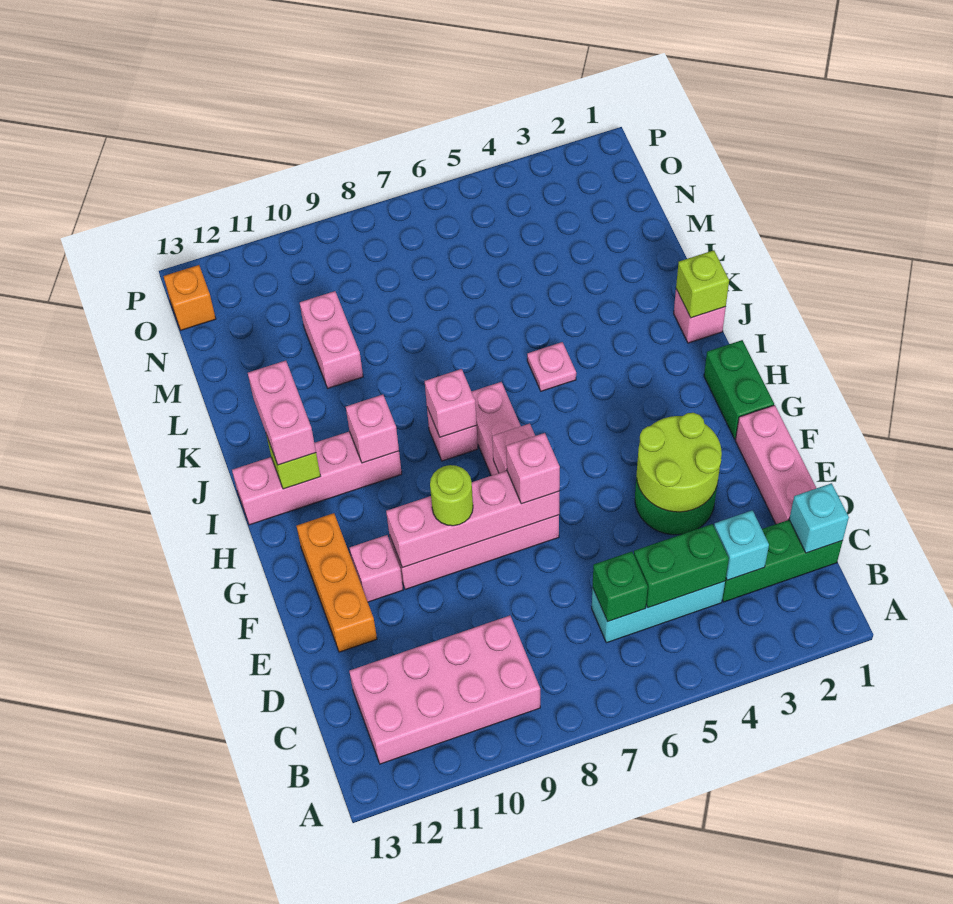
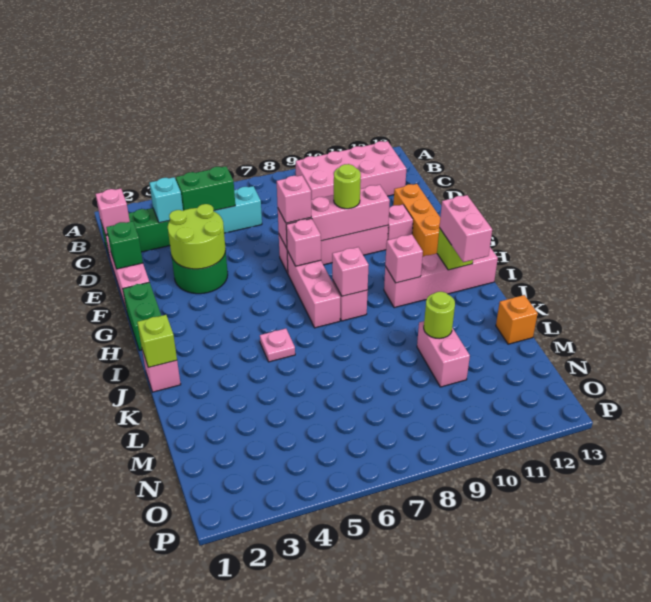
cyan brick C1 level 2 -> pink brick C1 level 2
green brick C6 level 2 -> green brick E1 level 2
none -> lime round brick L10 level 2
orange brick O13 level 1 -> orange brick L13 level 1

